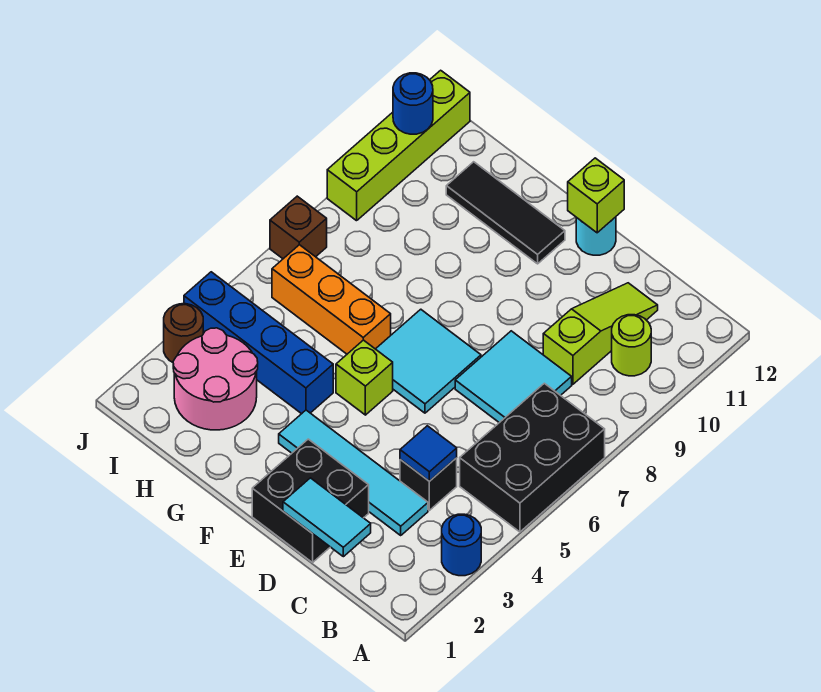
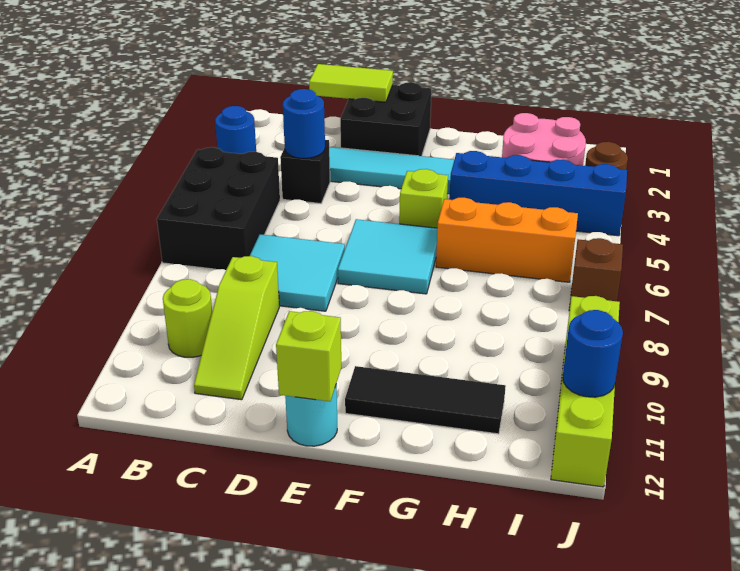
cyan tile C1:D1 level 2 -> lime tile C1:D1 level 2
blue tile C4 level 2 -> blue round brick C4 level 2

